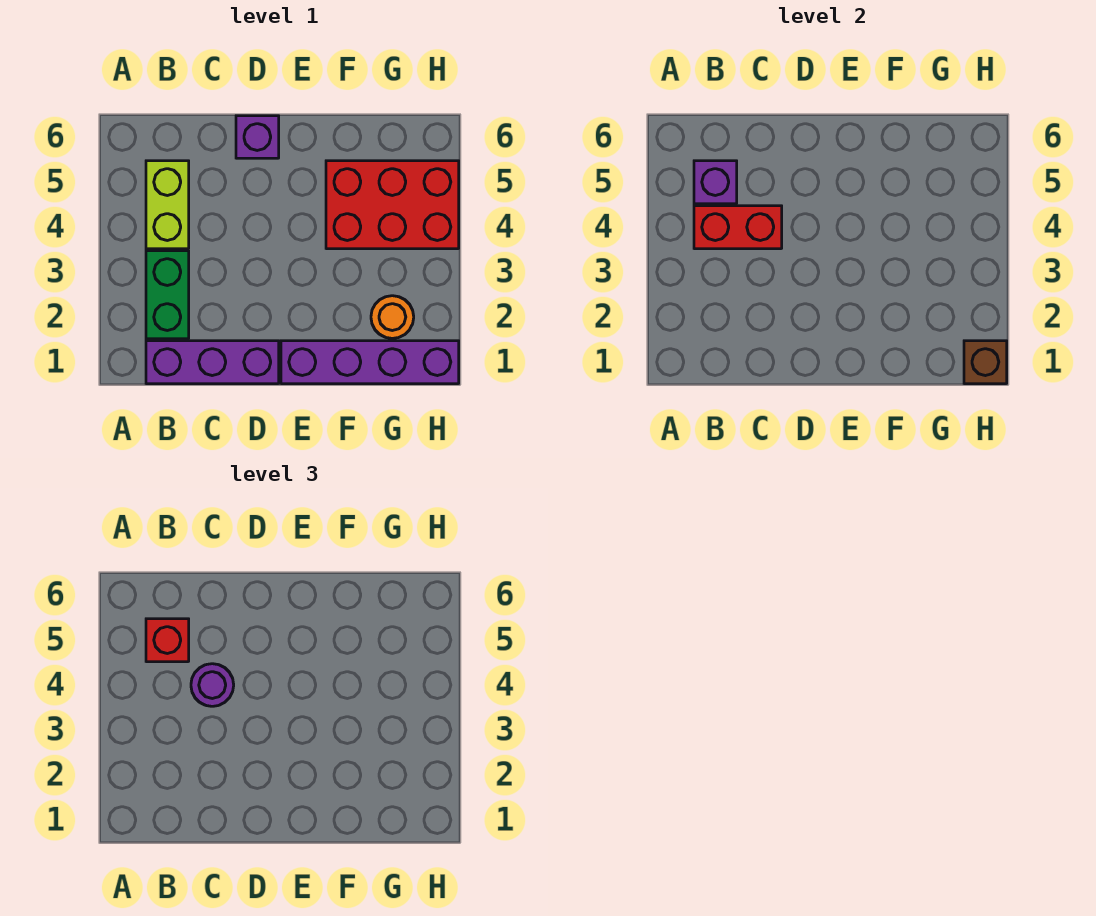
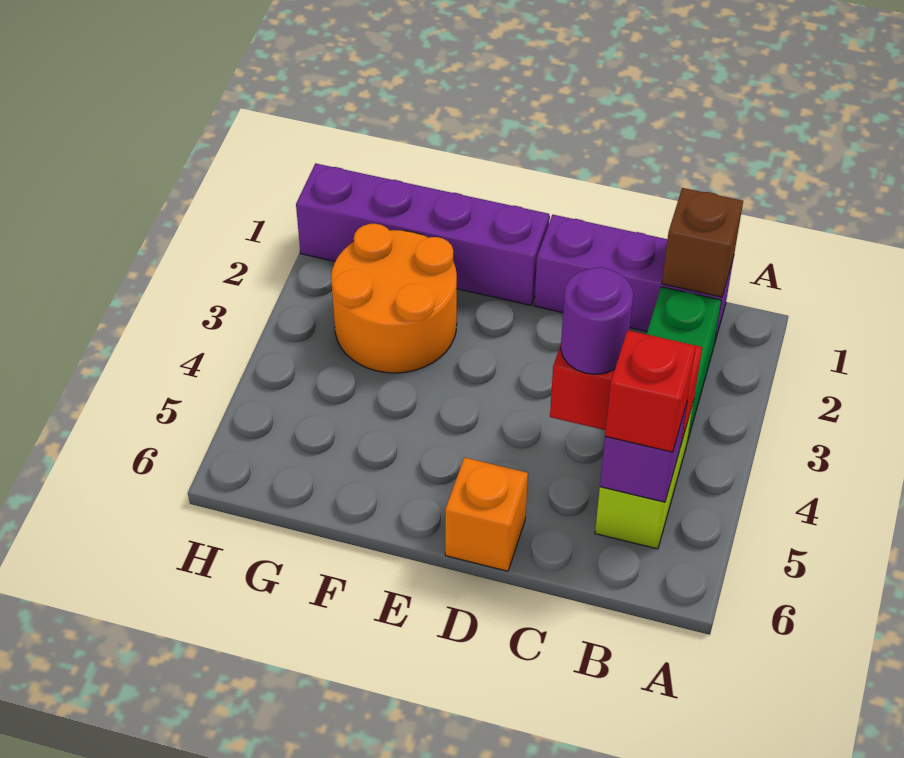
purple brick D6 level 1 -> orange brick D6 level 1
red brick F4:H5 level 1 -> none
orange round brick G2 level 1 -> orange round brick F2:G3 level 1
brown brick H1 level 2 -> brown brick B1 level 2

